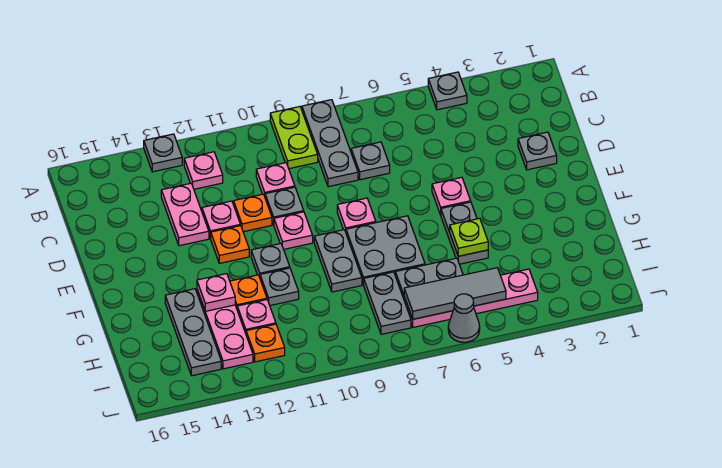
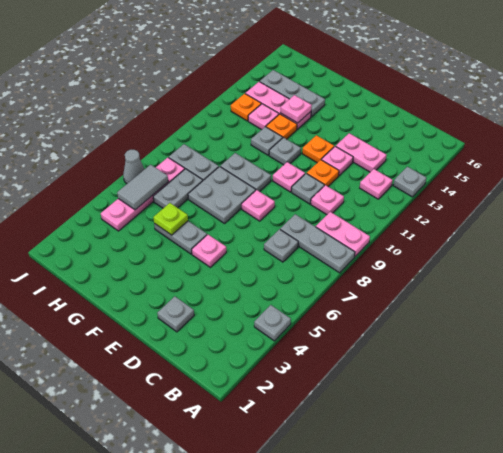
lime plate A9:B9 level 1 -> pink plate A9:B9 level 1
grey tile I5:I7 level 2 -> grey tile I5:I6 level 2

